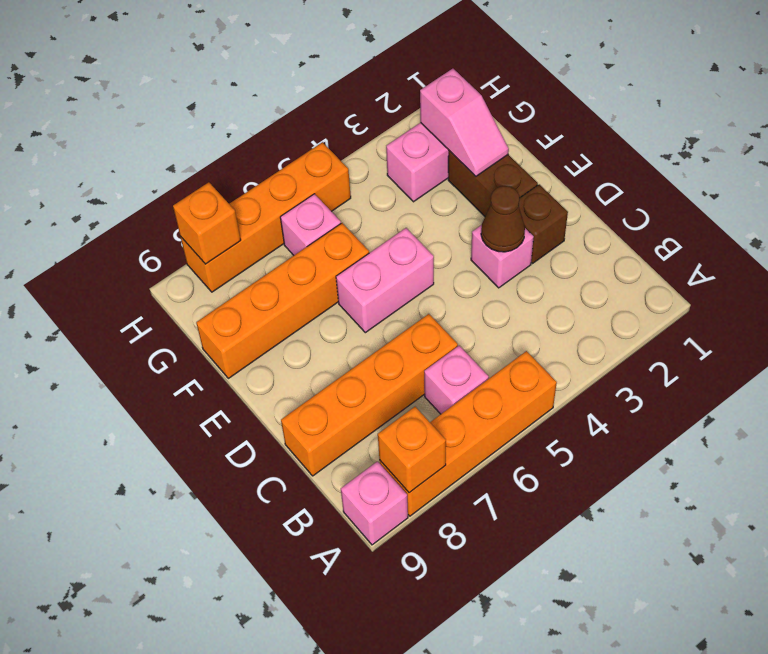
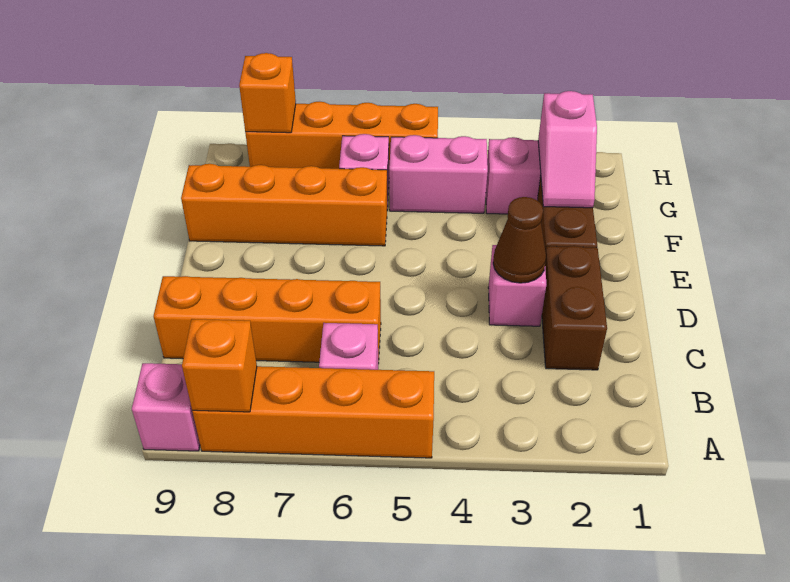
brown brick D2 level 1 -> brown brick C2:D2 level 1
pink brick E5:E6 level 1 -> pink brick G4:G5 level 1

